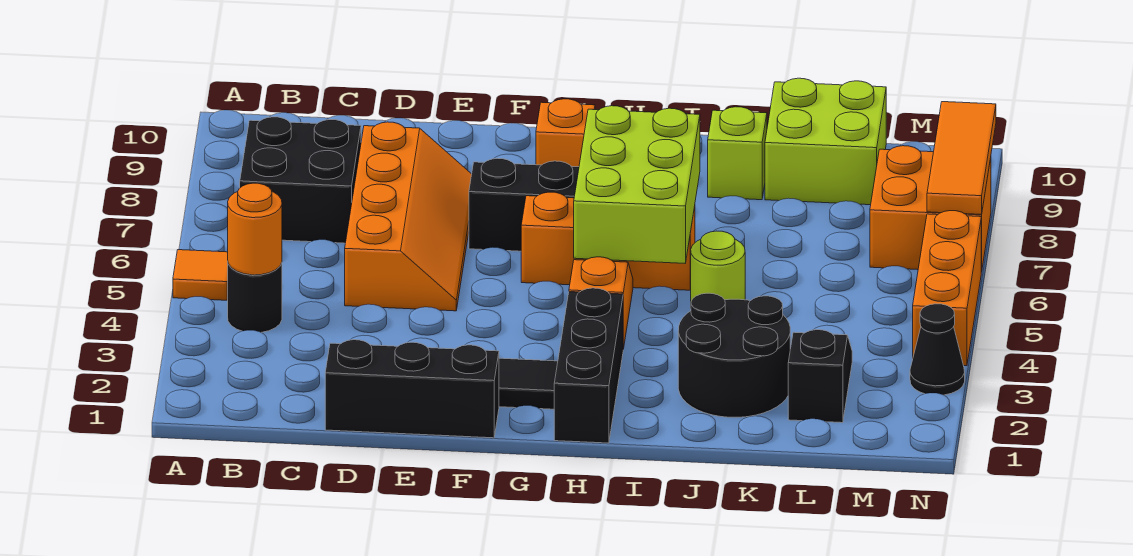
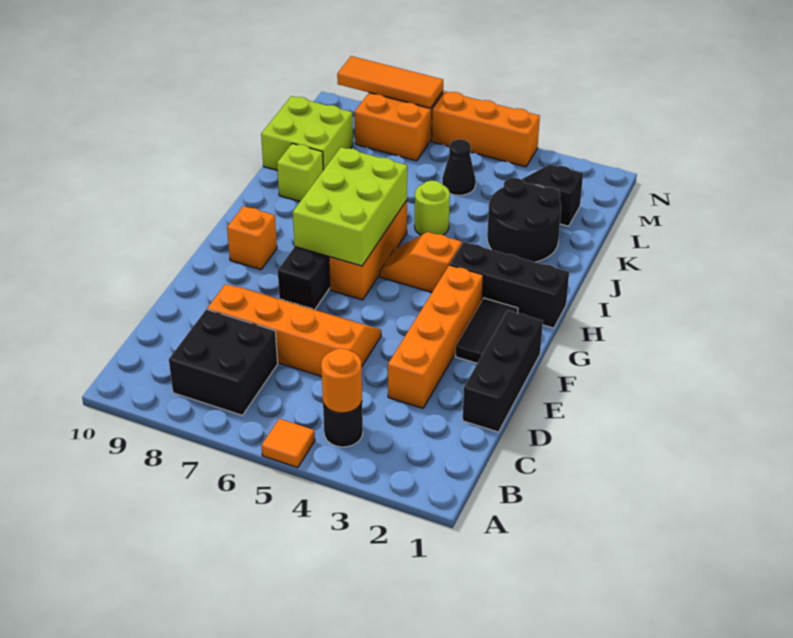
none -> orange brick D3:G3 level 1
lime brick H5:I7 level 2 -> lime brick G6:I7 level 2
black cone N3 level 1 -> black cone L5 level 1

